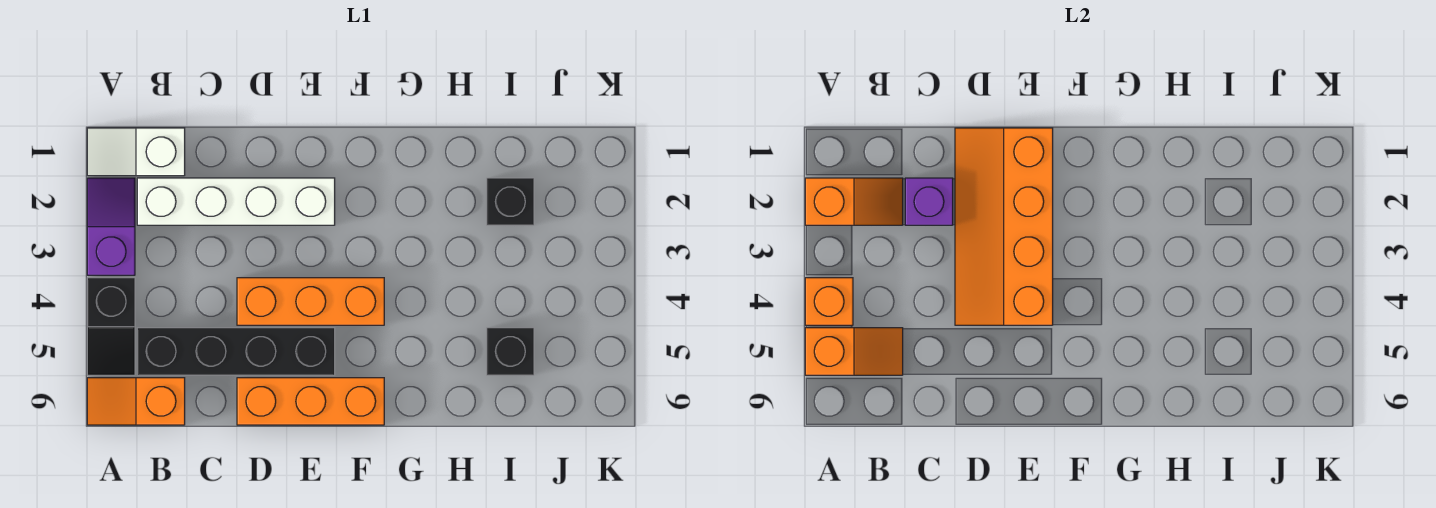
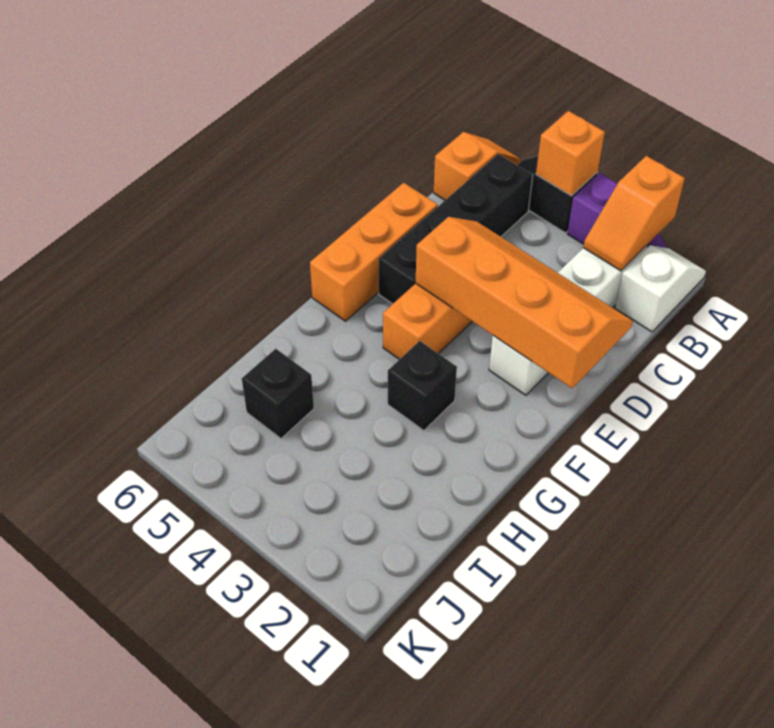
orange slope A5:B5 level 2 top A -> none
purple brick C2 level 2 -> none
black brick I2 level 1 -> black brick G3 level 1

